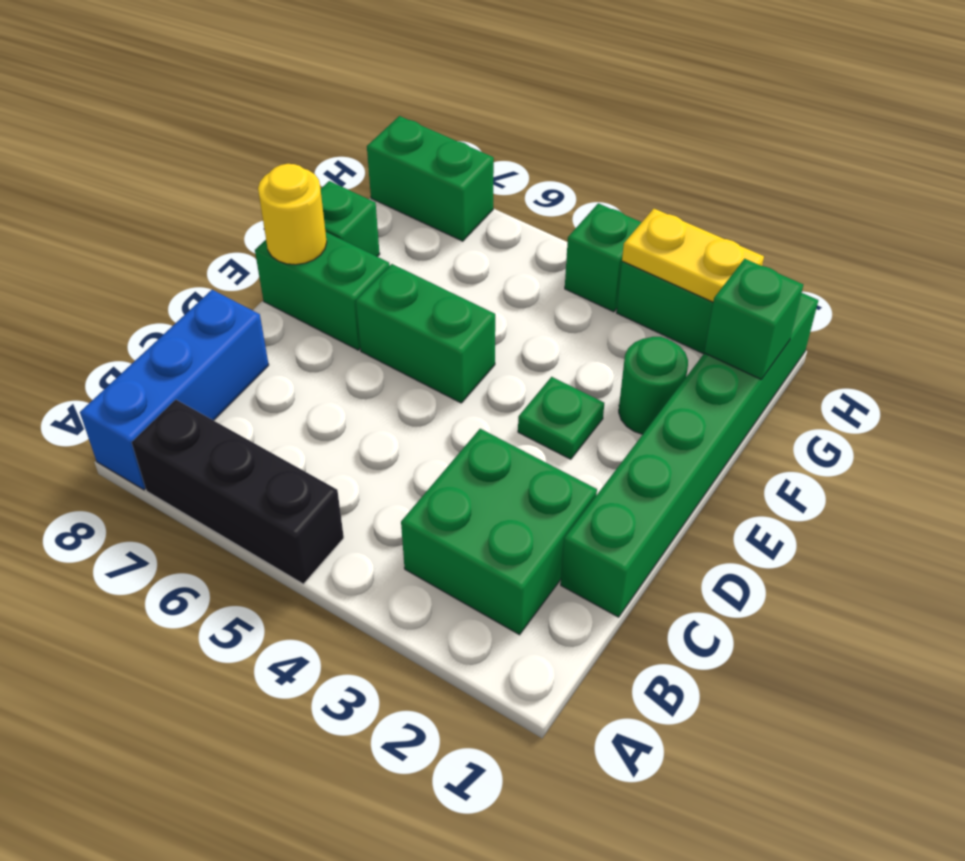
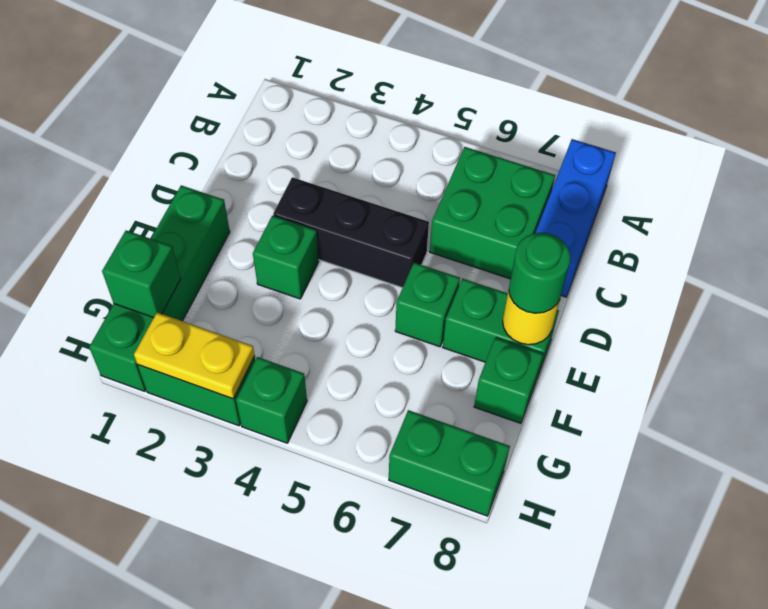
black brick A5:A7 level 1 -> black brick D3:D5 level 1
green brick B2:C3 level 1 -> green brick B6:C7 level 1
green brick C1:H1 level 1 -> green brick E1:H1 level 1
green plate E3 level 1 -> green brick E3 level 1
green brick E5:E6 level 1 -> green brick E6 level 1
green round brick F2 level 1 -> green round brick E8 level 3

